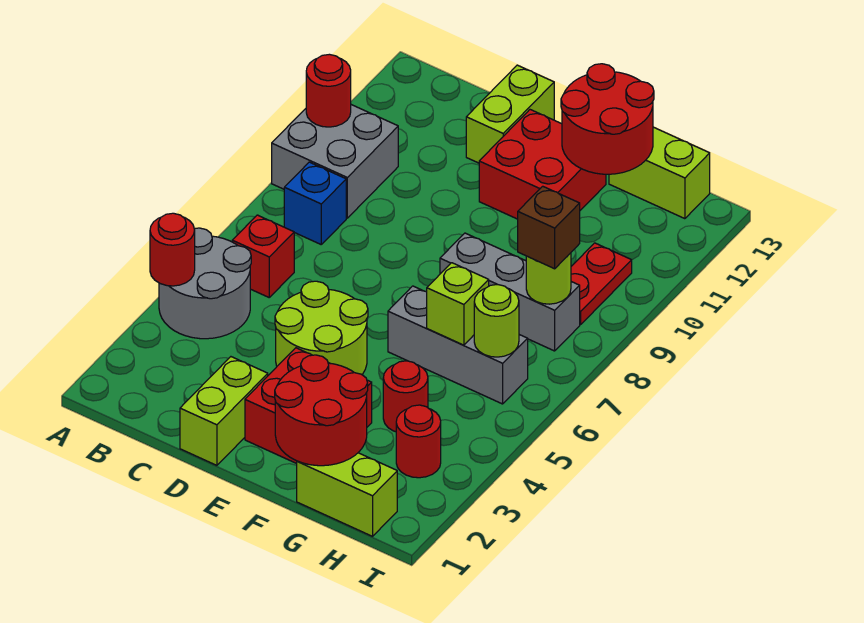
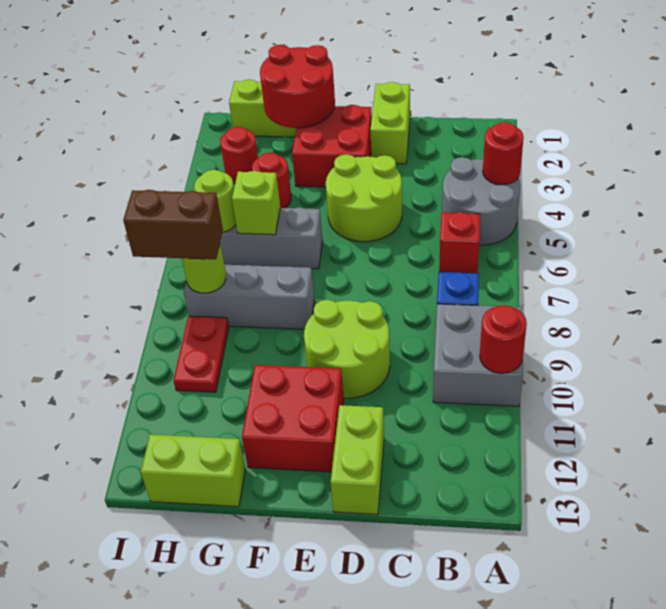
none -> lime round brick D9:E10 level 1
red round brick F12:G13 level 2 -> none
brown brick H8 level 3 -> brown brick H8:I8 level 3

